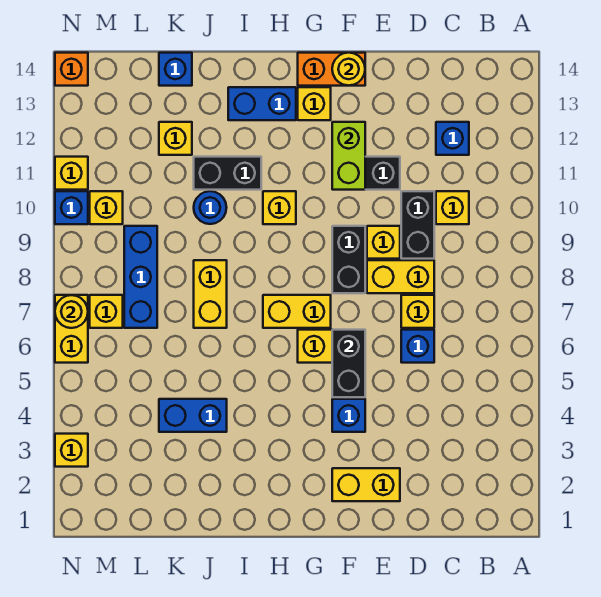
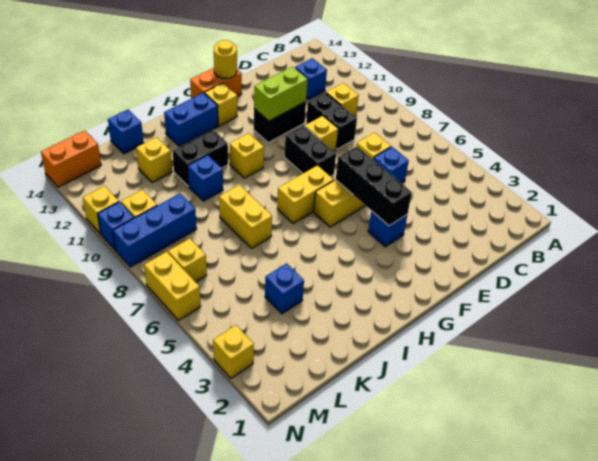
yellow brick D8:E8 level 1 -> none
yellow brick E2:F2 level 1 -> none
black brick F5:F6 level 2 -> black brick F4:F6 level 2
lime brick F11:F12 level 2 -> lime brick E11:F11 level 2
blue brick J4:K4 level 1 -> blue brick K4 level 1
blue round brick J10 level 1 -> blue brick J10 level 1
blue brick L7:L9 level 1 -> blue brick L9:N9 level 1
yellow round brick N7 level 2 -> none
orange brick N14 level 1 -> orange brick M14:N14 level 1

